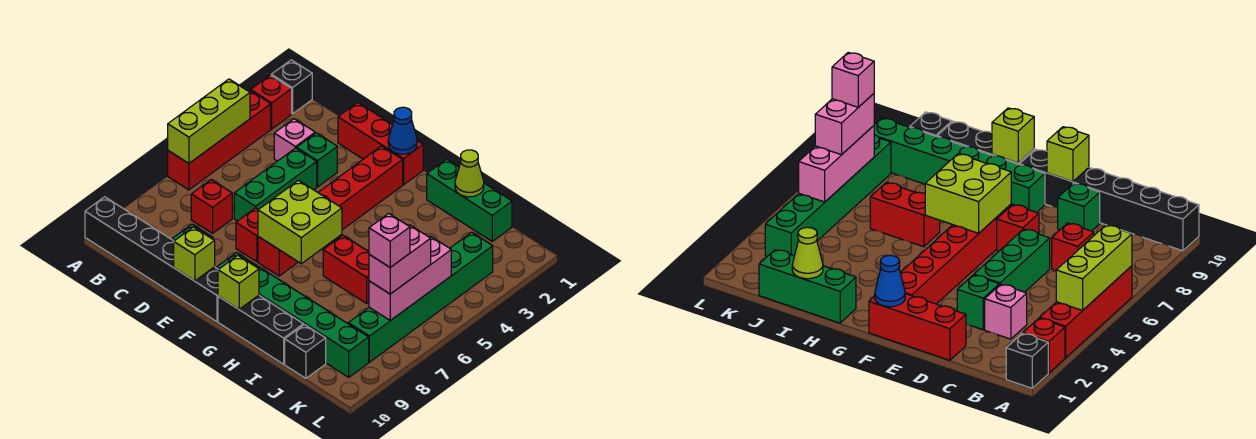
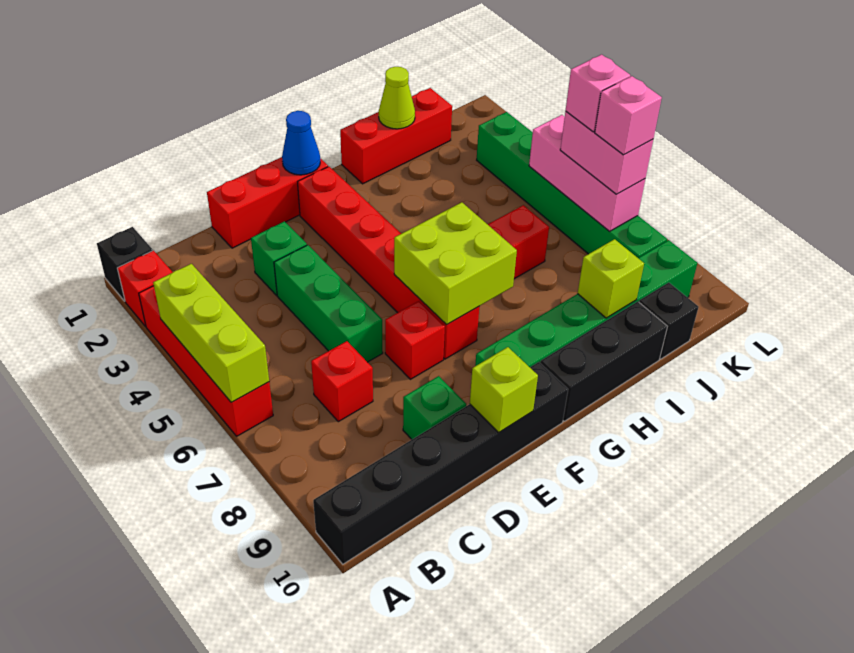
pink brick C3 level 1 -> pink brick K6 level 4
lime brick G10 level 2 -> lime brick I9 level 2
green brick H1:J1 level 1 -> red brick H1:J1 level 1

